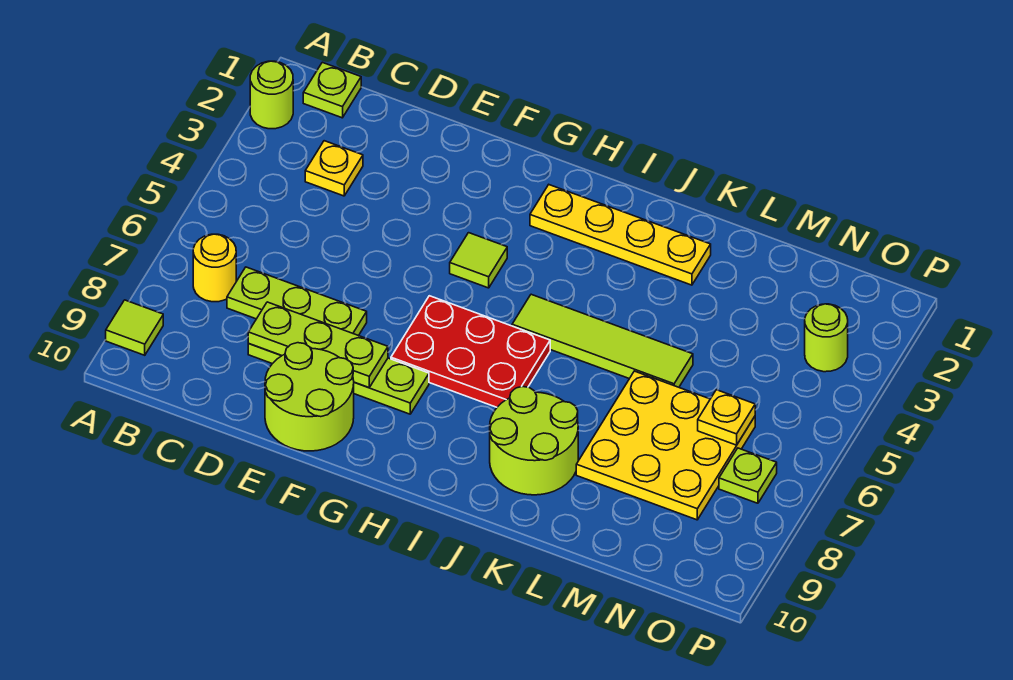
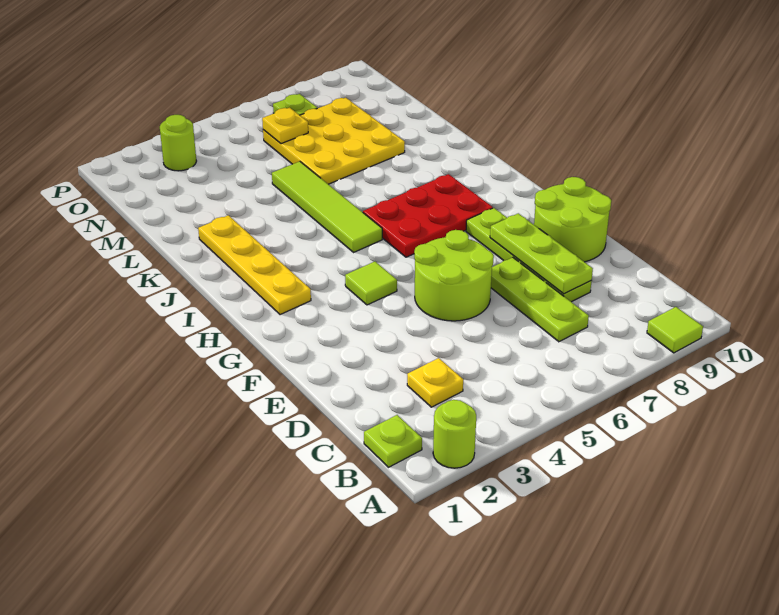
yellow round brick B7 level 1 -> none
red plate G6:I7 level 1 -> red plate H6:I8 level 1
lime round brick J8:K9 level 1 -> lime round brick E5:F6 level 1

